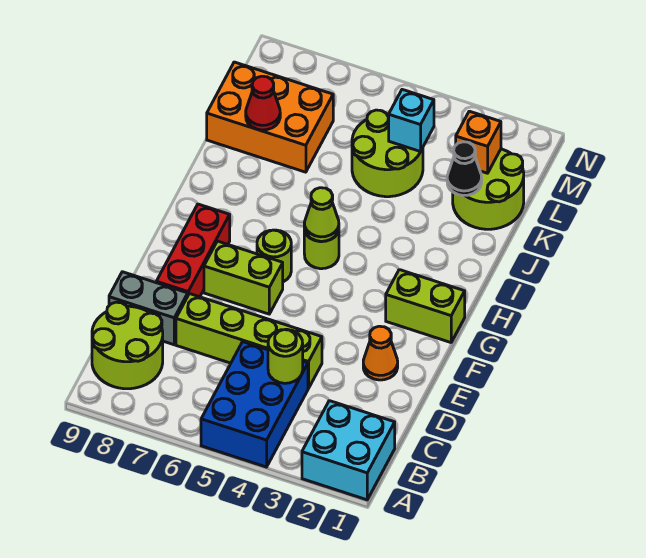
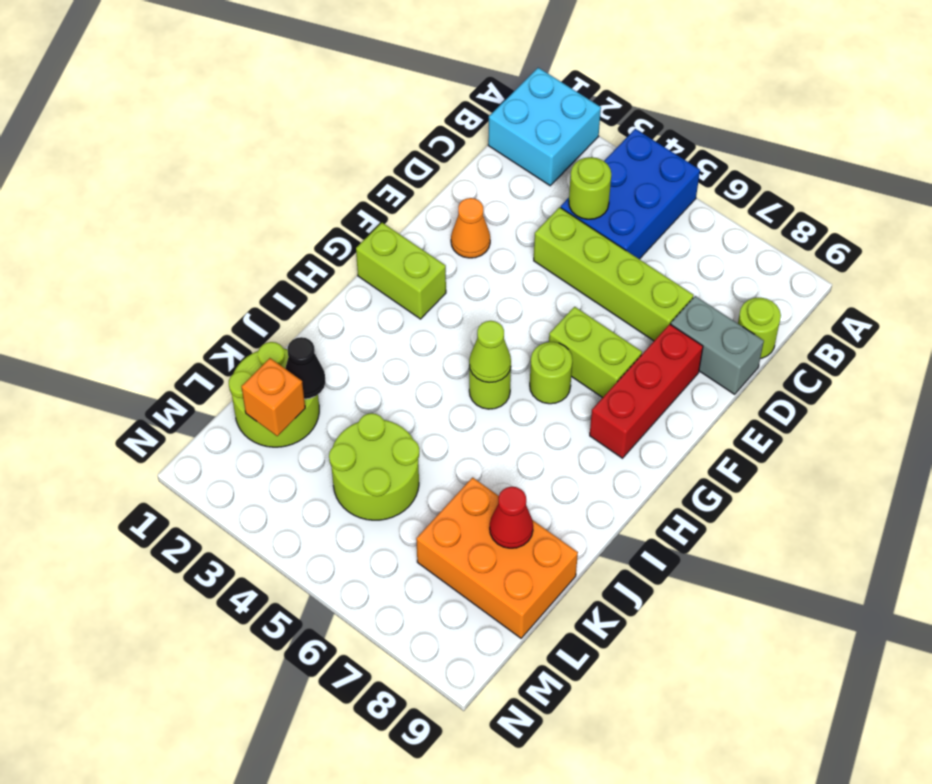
lime round brick B8:C9 level 1 -> lime round brick C9 level 1
cyan brick L4 level 2 -> none

